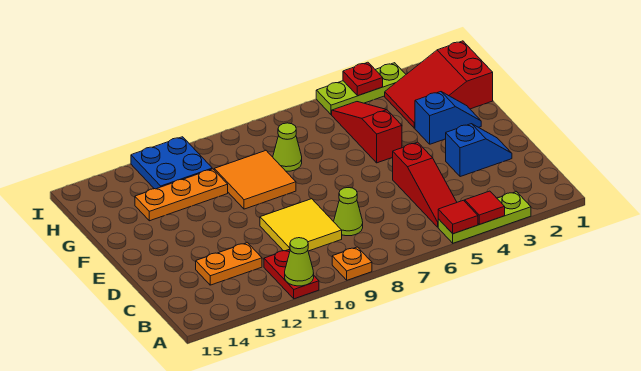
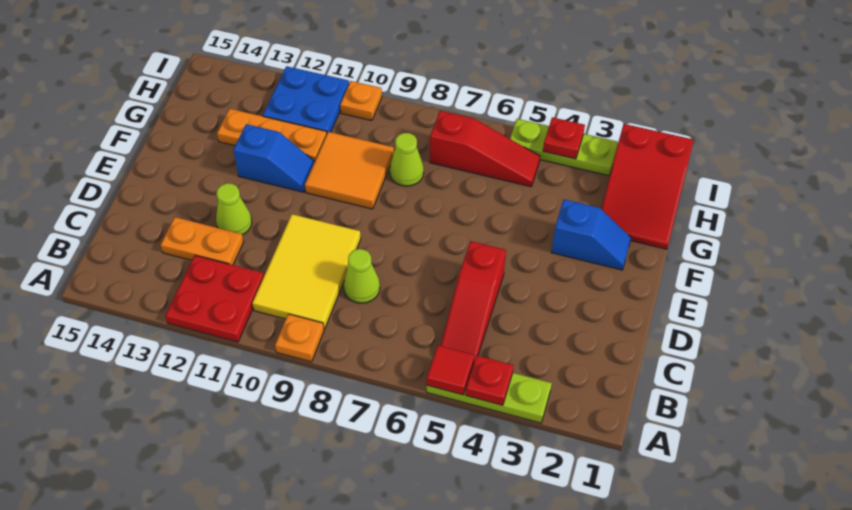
red tile A4 level 2 -> red plate A4 level 2
red plate A11:B11 level 1 -> red plate A11:B12 level 1
lime cone A11 level 2 -> lime cone D12 level 1
yellow tile C9:D10 level 1 -> yellow tile B9:D10 level 1
blue slope D2:D3 level 1 top 3 -> blue slope F11:F12 level 1 top 12
red slope F5:H5 level 1 top F -> red slope H5:H7 level 1 top 7
red slope G1:H3 level 1 top 1 -> red slope G1:I2 level 1 top I
none -> orange plate I10 level 1

